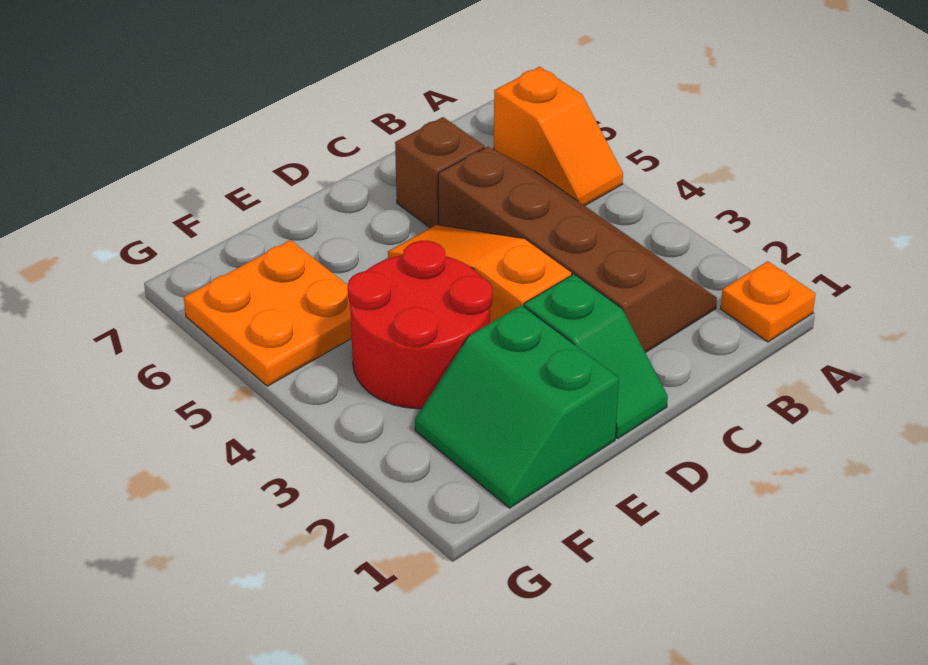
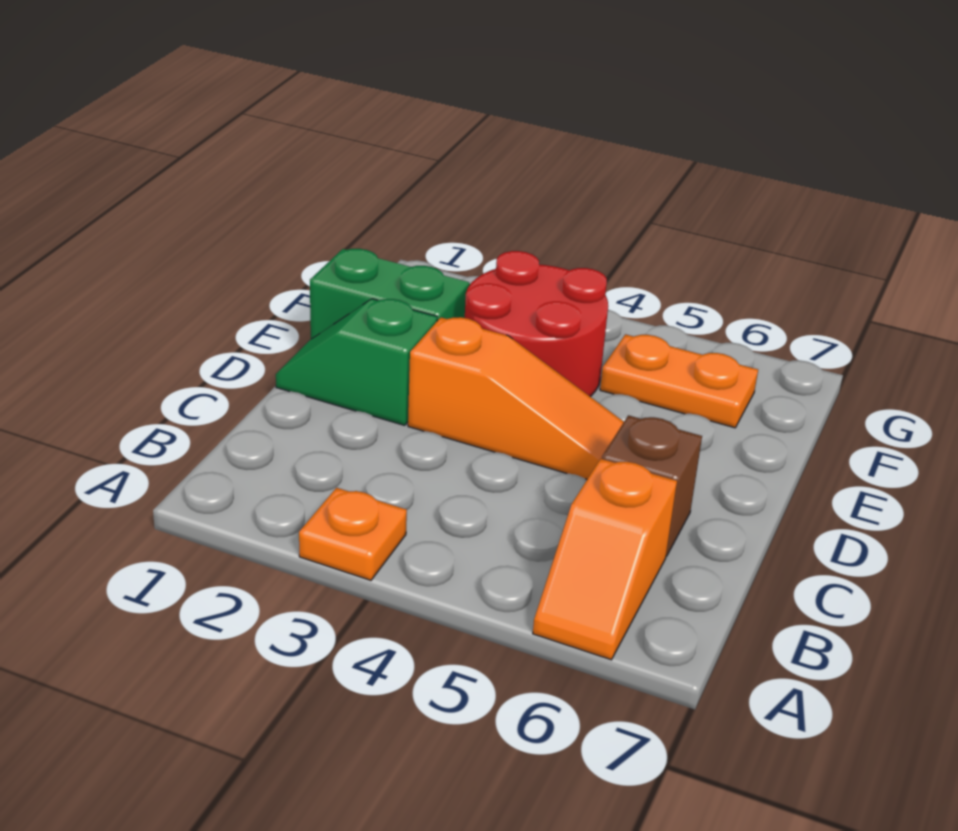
orange plate A1 level 1 -> orange plate A3 level 1
orange slope A5:A6 level 1 top 6 -> orange slope A6:B6 level 1 top B
brown slope B2:C5 level 1 top C -> none
orange plate F5:G6 level 1 -> orange plate F5:F6 level 1

